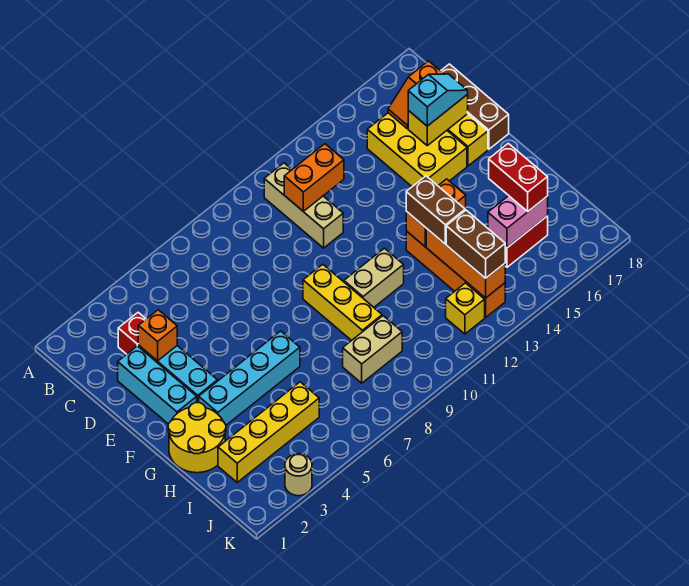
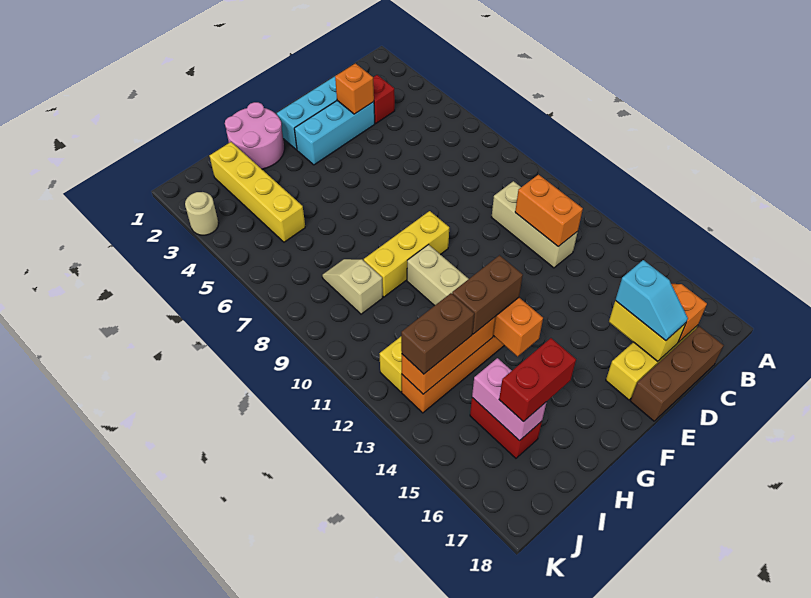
tan brick B11:D11 level 1 -> tan brick C10:C12 level 1
yellow brick C15:E16 level 1 -> none
yellow round brick G1:H2 level 1 -> pink round brick G1:H2 level 1
cyan brick G3:G6 level 1 -> none
tan brick I8:I9 level 1 -> tan slope I8:I9 level 1 top 9

